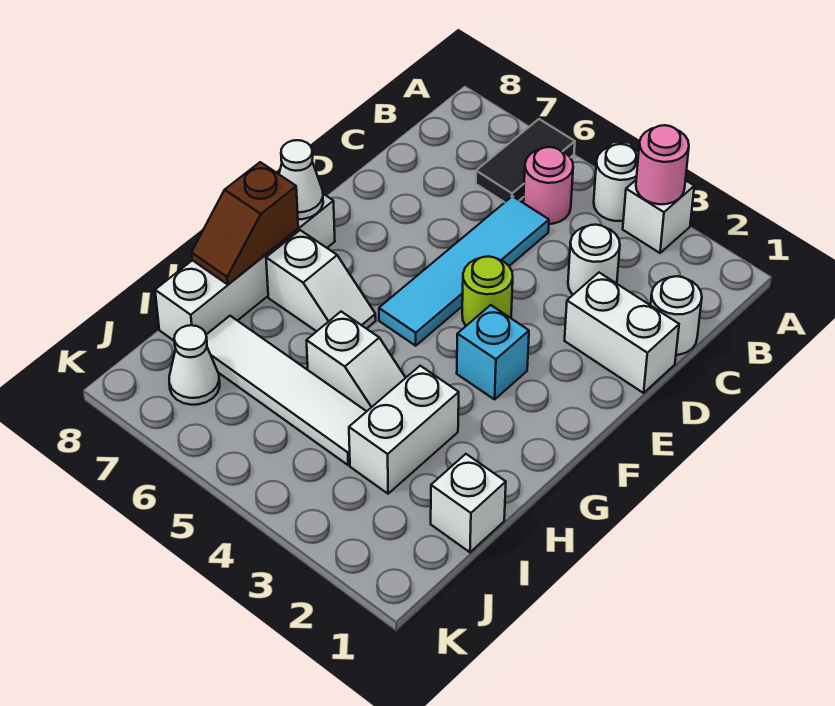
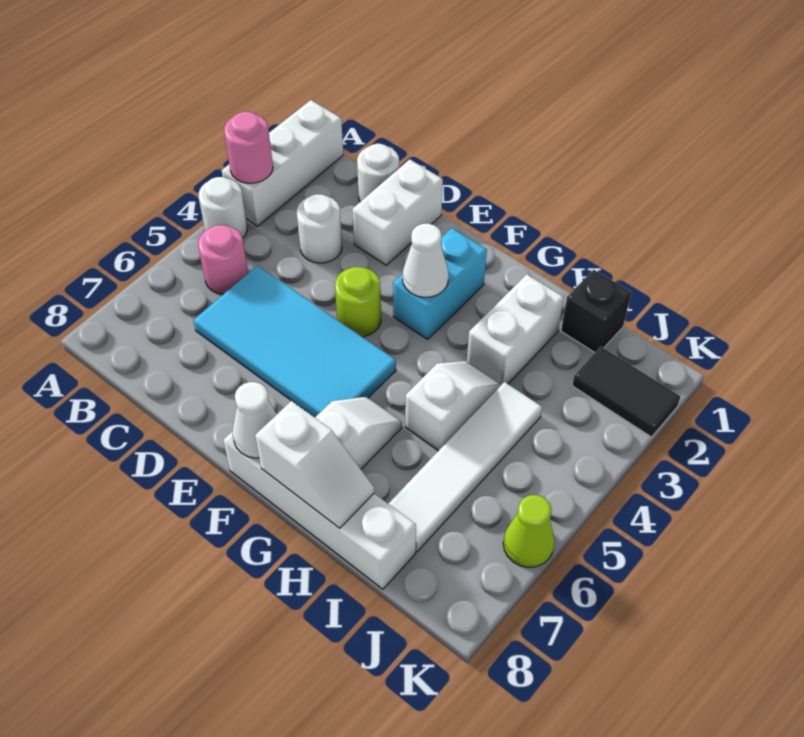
white brick A3 level 1 -> white brick A1:A3 level 1
black tile A6:B6 level 1 -> black tile J2:K2 level 1
cyan tile C5:F5 level 1 -> cyan tile C5:F6 level 1
cyan brick F3 level 1 -> cyan brick F2:F3 level 1
brown slope G8:H8 level 2 top G -> white slope G8:H8 level 2 top G
white brick H3:I3 level 1 -> white brick H2:H3 level 1
white brick I1 level 1 -> black brick I1 level 1
white cone J7 level 1 -> white cone F3 level 2
none -> lime cone K6 level 1

